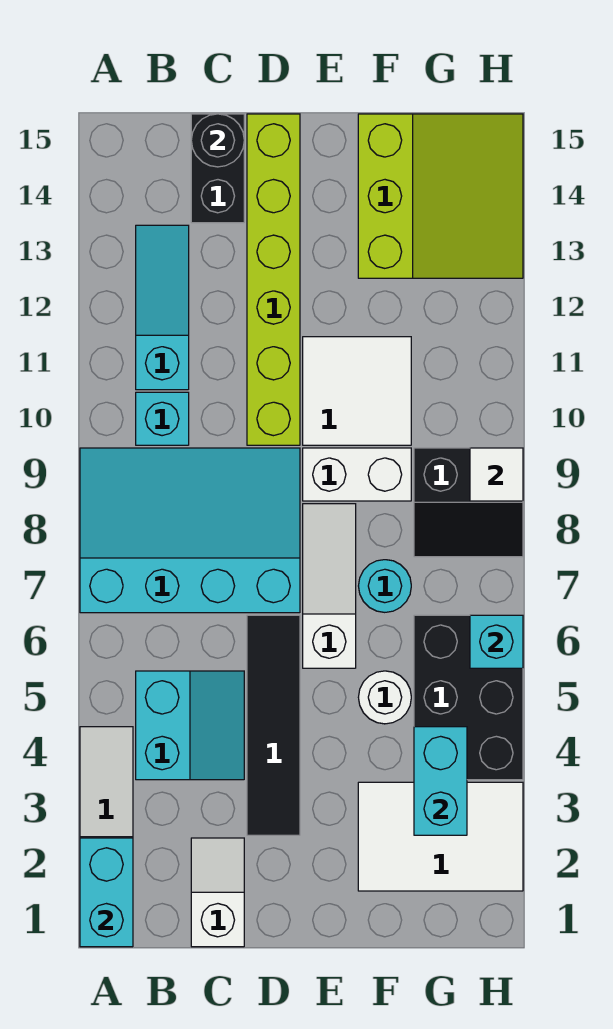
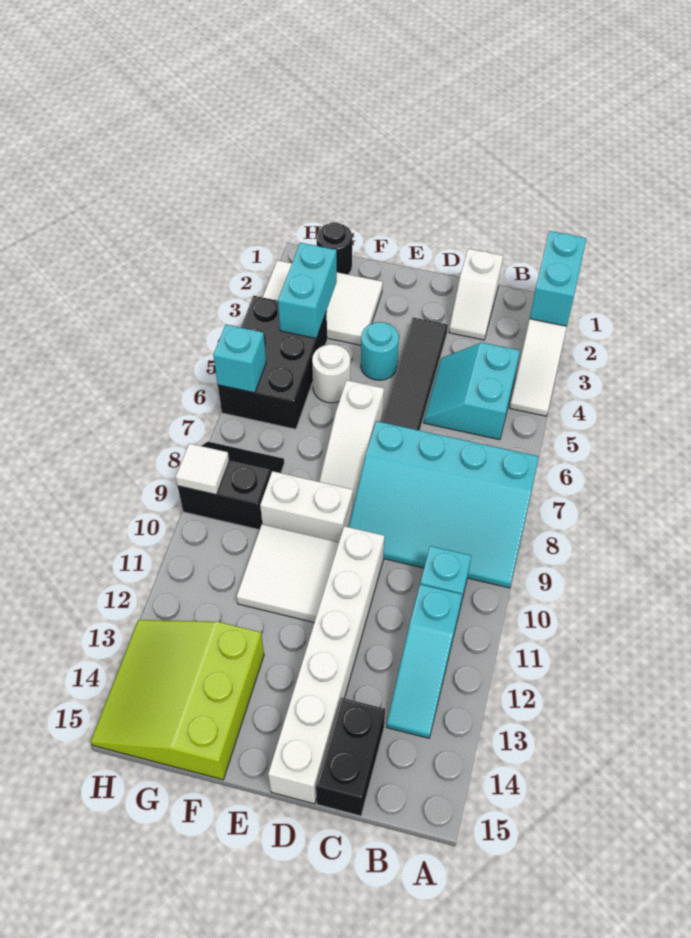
black round brick C15 level 2 -> black round brick G1 level 1
lime brick D10:D15 level 1 -> white brick D10:D15 level 1
cyan round brick F7 level 1 -> cyan round brick E4 level 1

